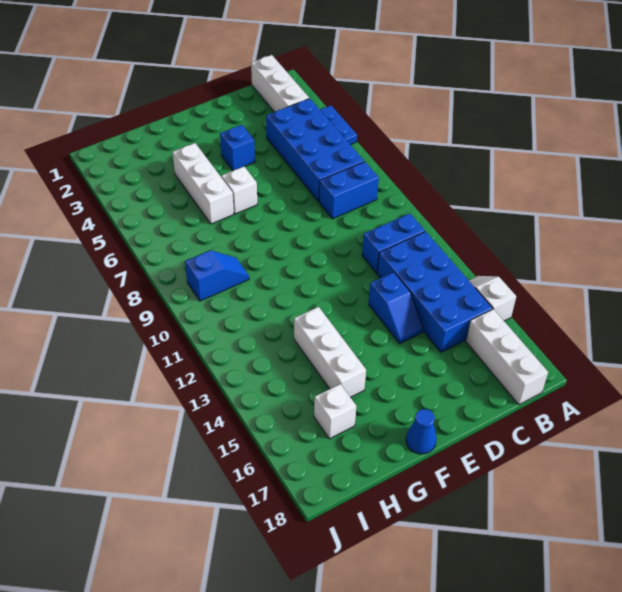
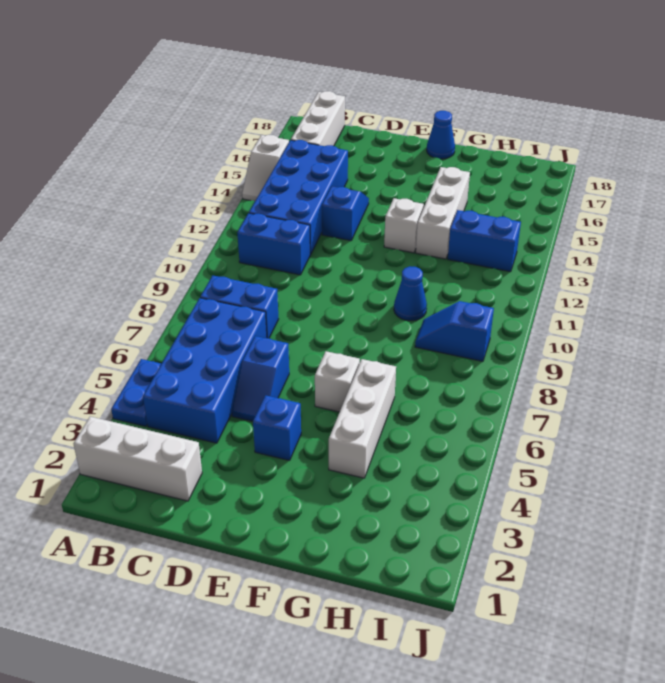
white brick B1:B3 level 1 -> white brick A2:C2 level 1
none -> blue slope D5:D6 level 1 top 6
none -> blue cone G10 level 1
none -> blue brick H13:I13 level 1
white brick H16 level 1 -> white brick F13 level 1

